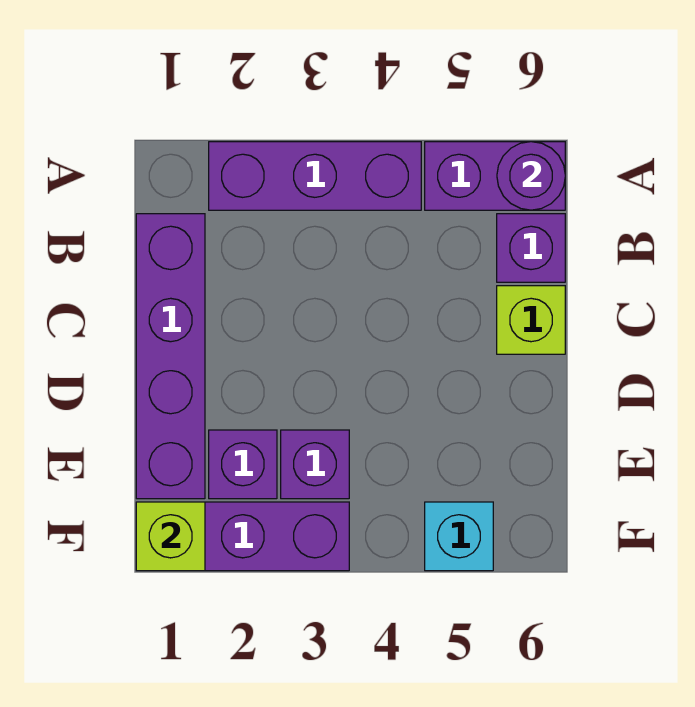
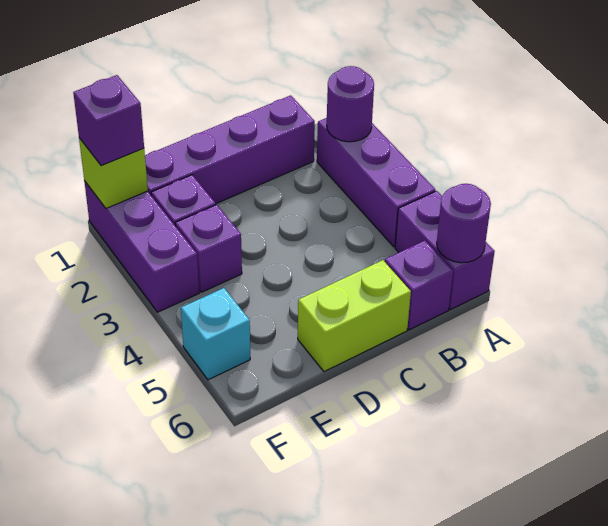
none -> purple round brick A2 level 2
lime brick C6 level 1 -> lime brick C6:D6 level 1
none -> purple brick F1 level 3

